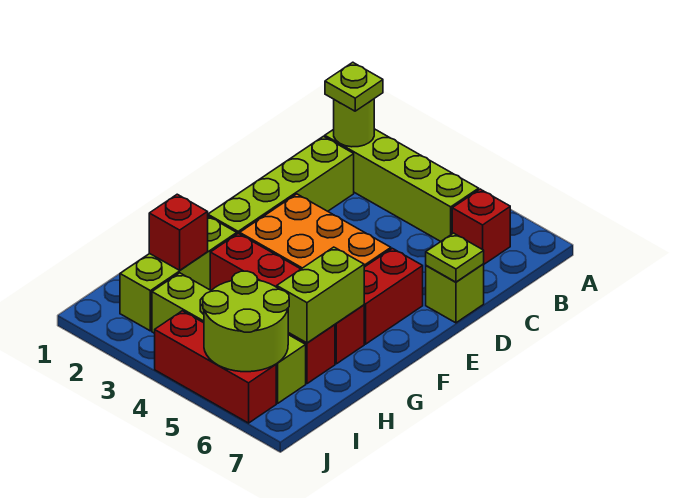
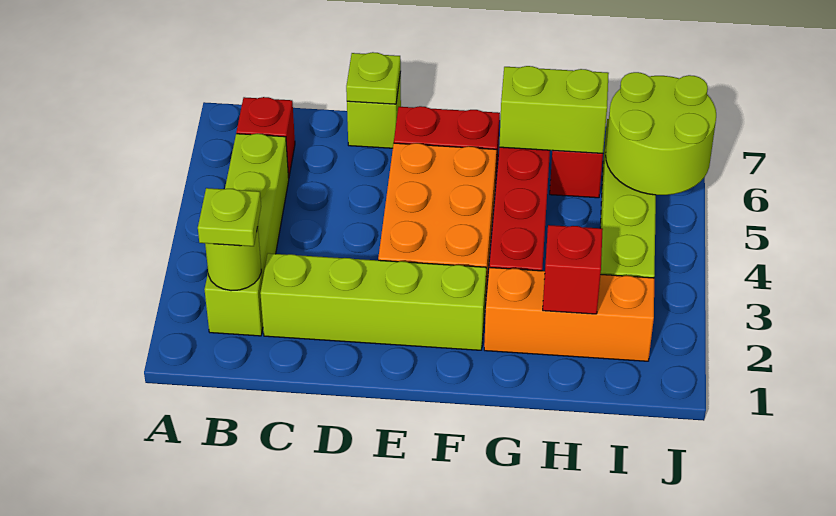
lime brick G2:I2 level 1 -> orange brick G2:I2 level 1
red brick J4:J6 level 1 -> none

